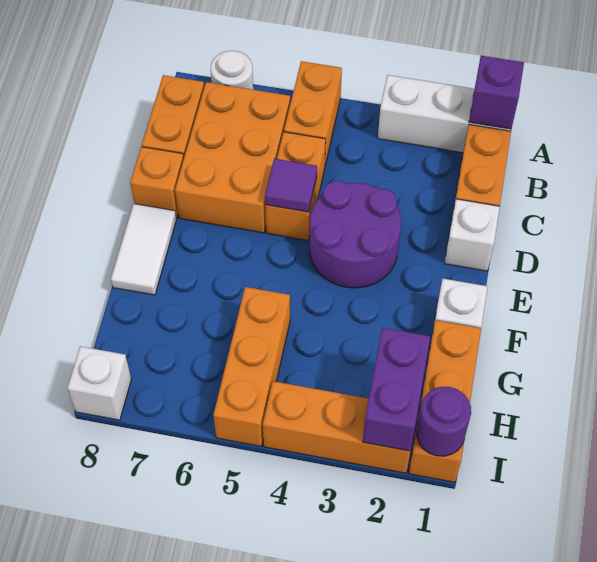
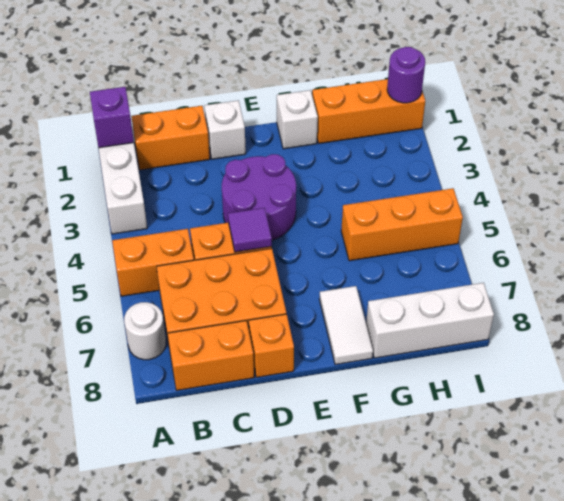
white tile E8:F8 level 1 -> white tile F7:F8 level 1
purple brick H2:I2 level 2 -> none
orange brick I2:I4 level 1 -> none
white brick I8 level 1 -> white brick G8:I8 level 1

